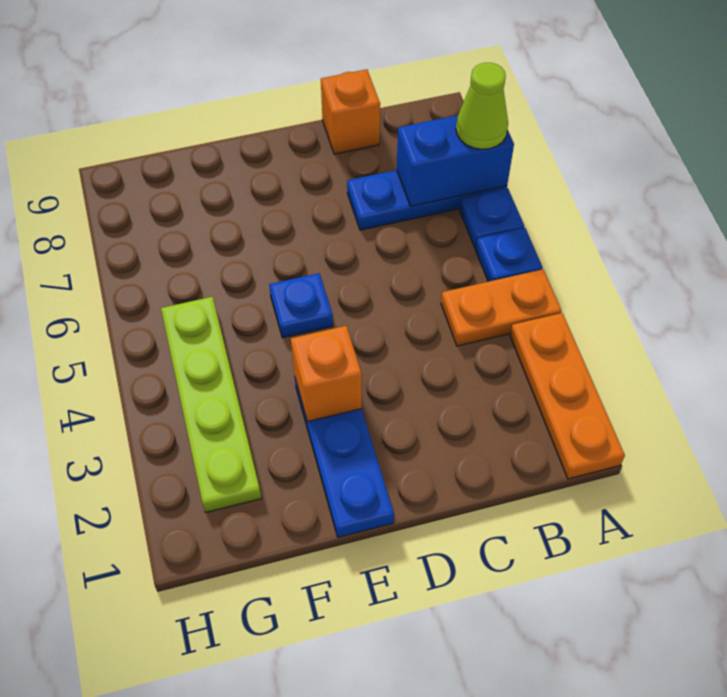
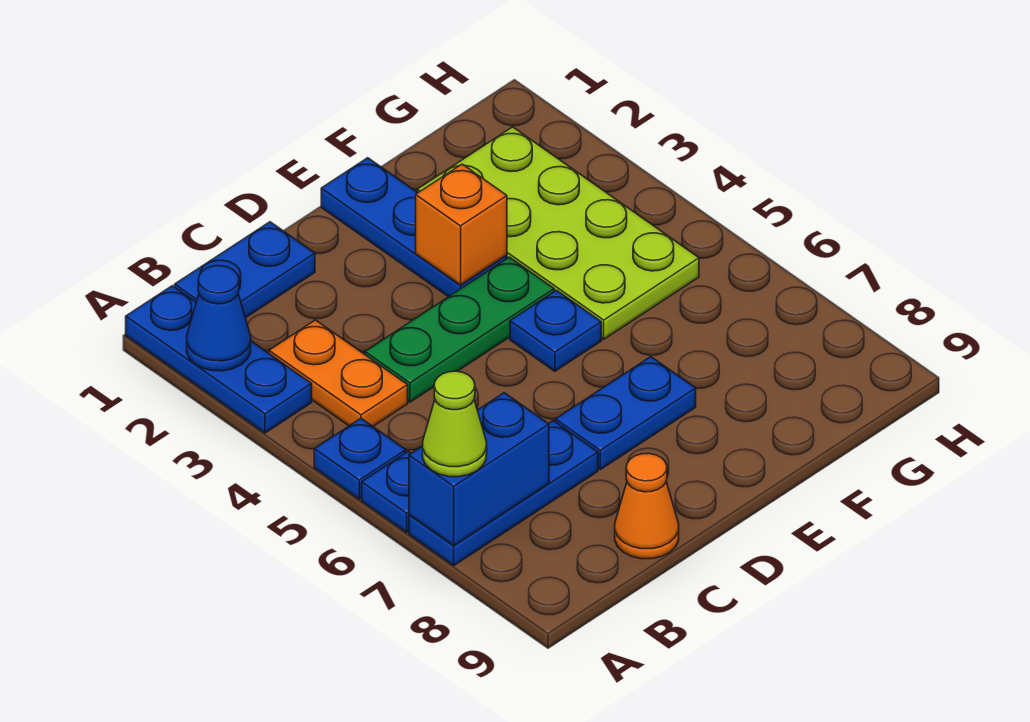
orange plate A1:A3 level 1 -> blue plate A1:A3 level 1
none -> blue cone A2 level 2
orange plate A4:B4 level 1 -> orange plate B3:B4 level 1
none -> blue plate B1:C1 level 1
none -> green plate C4:E4 level 1
orange brick C9 level 1 -> orange cone C9 level 1
none -> blue plate D7:E7 level 1
lime plate G2:G5 level 1 -> lime plate F2:G5 level 1

